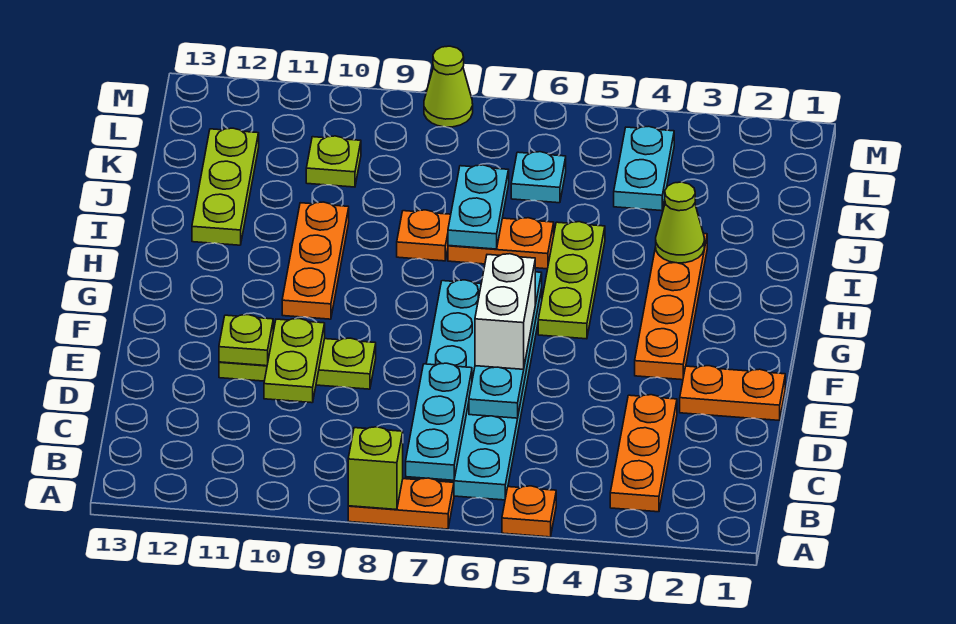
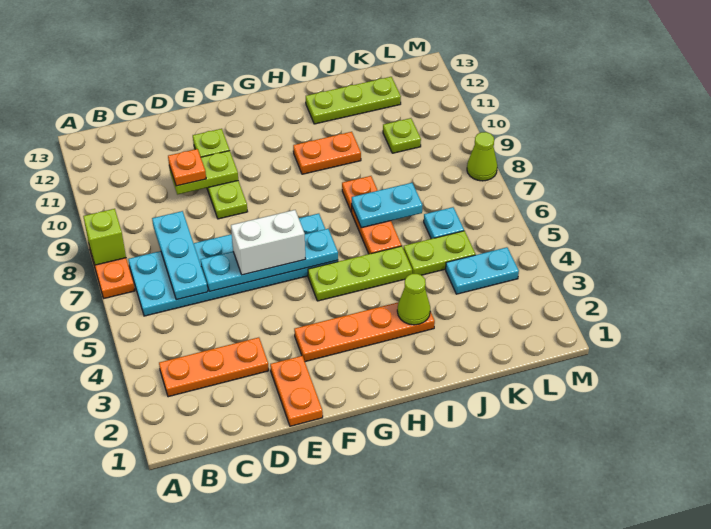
orange plate A5 level 1 -> orange plate D10 level 3
cyan plate B7:D7 level 2 -> cyan plate C6:C8 level 2
orange plate G10:I10 level 1 -> orange plate H10:I10 level 1
none -> lime plate J5:K5 level 1

